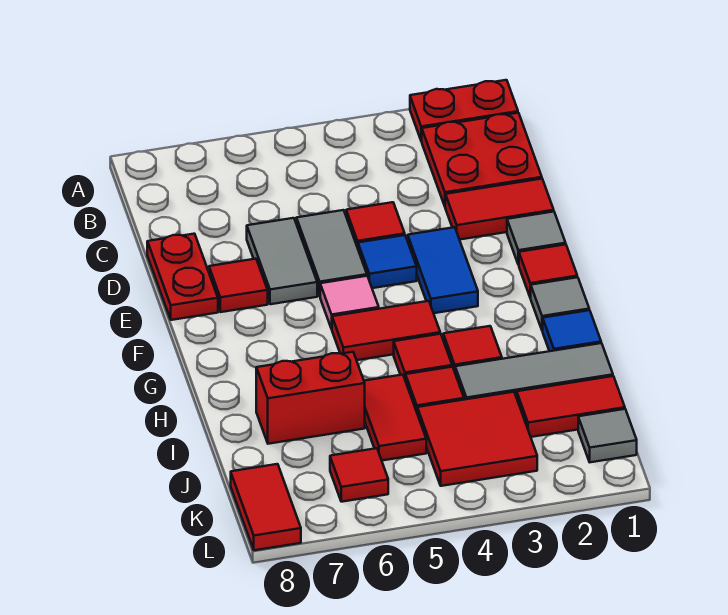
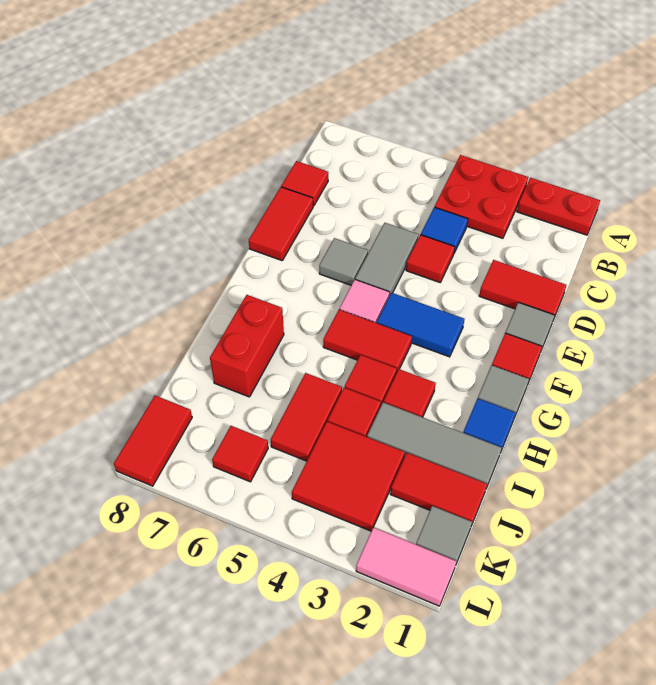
red plate B1:C2 level 1 -> red plate A3:B4 level 1
grey tile D6:E6 level 1 -> grey tile E6 level 1
red plate D8:E8 level 1 -> red tile D8:E8 level 1
blue tile E3:F3 level 1 -> blue tile F3:F4 level 1
blue tile E4 level 1 -> blue tile C4 level 1
red tile E7 level 1 -> red tile C8 level 1
red brick I6:I7 level 1 -> red brick H7:I7 level 1
none -> pink tile L1:L2 level 1

